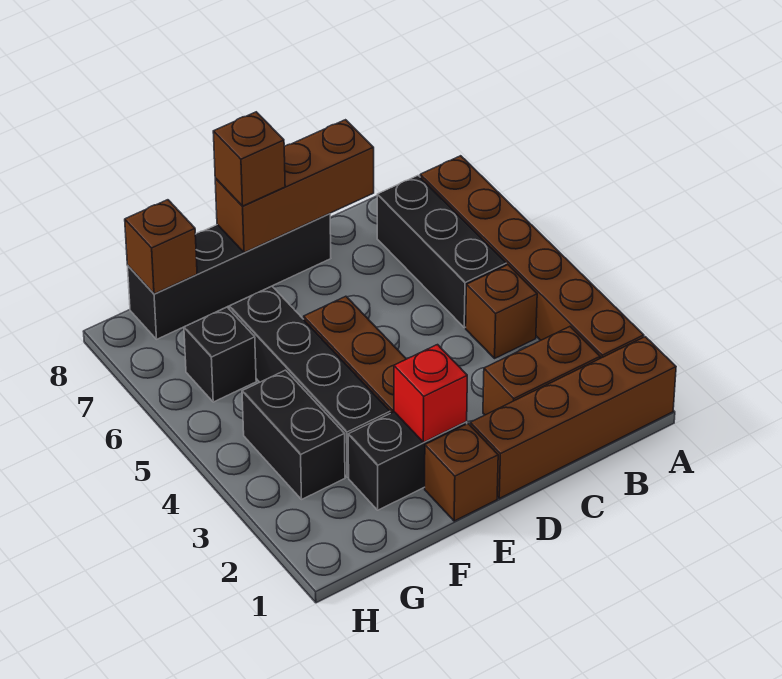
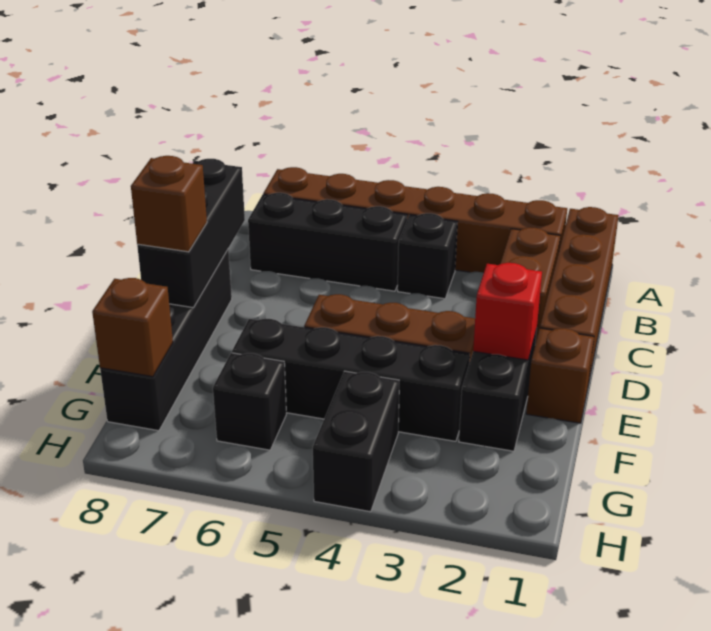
brown brick B4 level 1 -> black brick B4 level 1
brown brick C8:E8 level 2 -> black brick C8:E8 level 2
black brick G3:G4 level 1 -> black brick G4:H4 level 1

